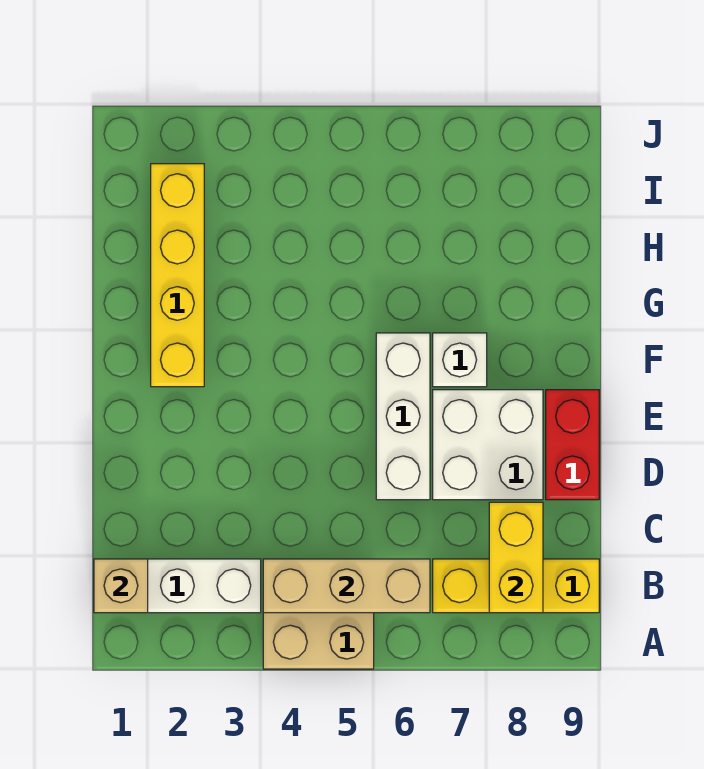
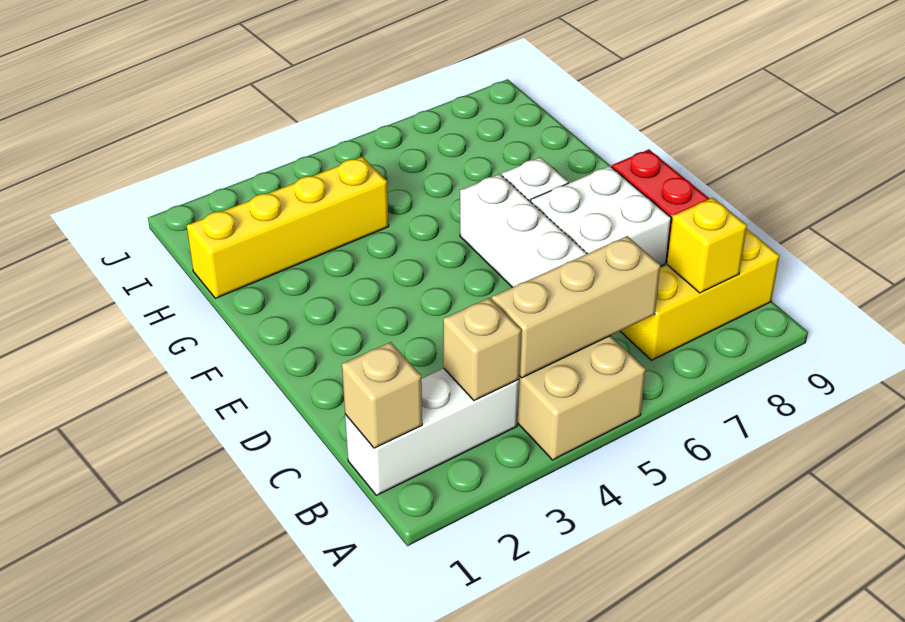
none -> tan brick B3 level 2
yellow brick B8:C8 level 2 -> yellow brick B8 level 2
yellow brick F2:I2 level 1 -> yellow brick H1:H4 level 1

